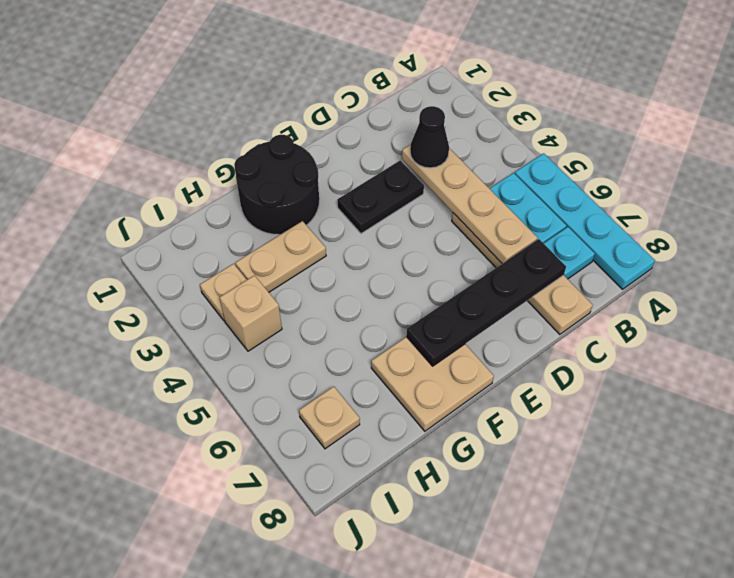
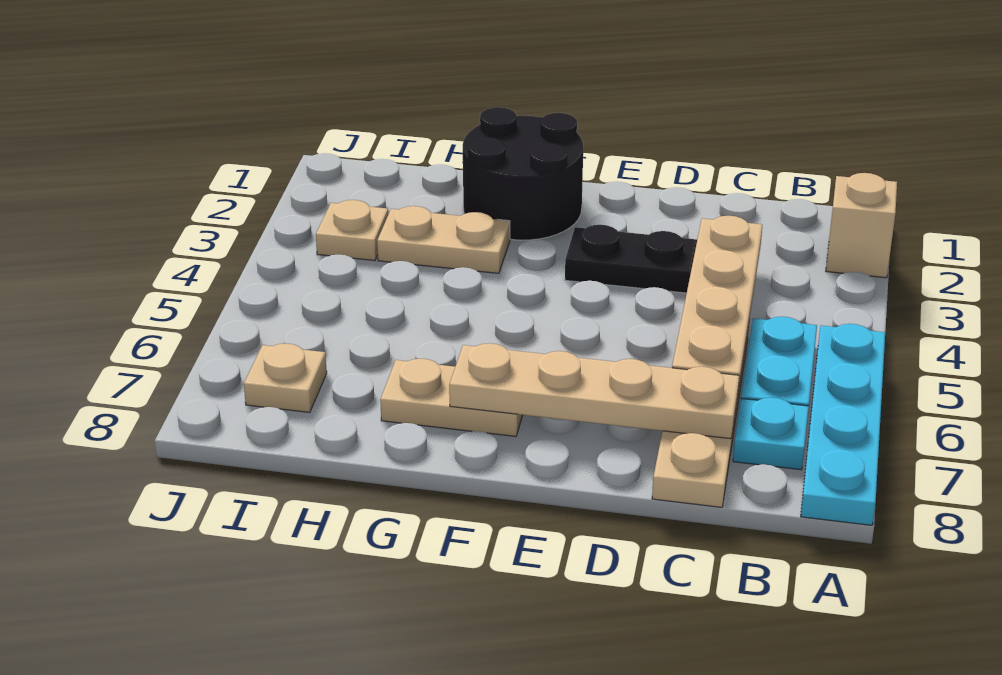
black cone C3 level 3 -> none
black plate C7:F7 level 2 -> tan plate C7:F7 level 2
tan plate F7:G8 level 1 -> tan plate F7:G7 level 1
tan brick I4 level 1 -> tan brick A2 level 1

